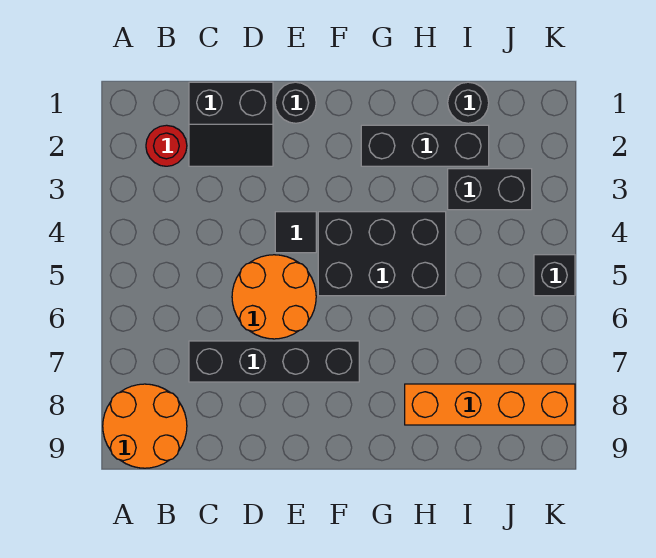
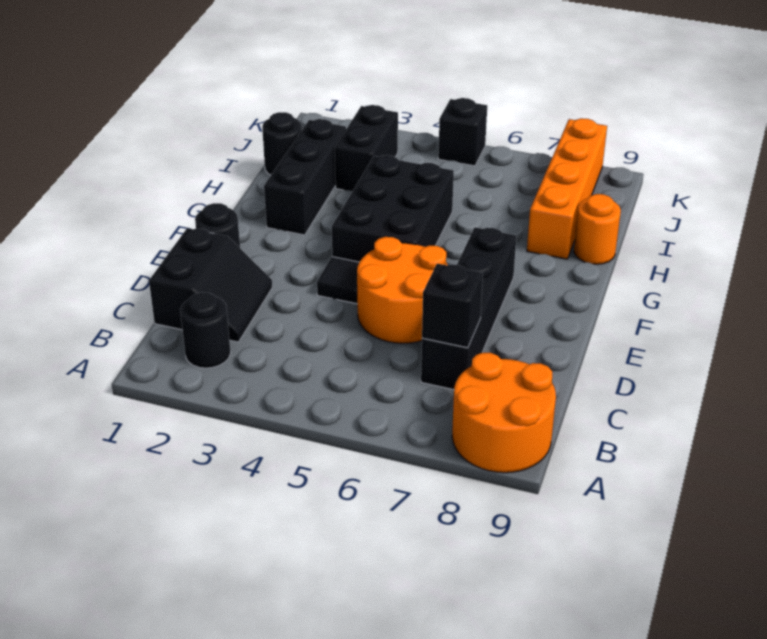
red round brick B2 level 1 -> black round brick B2 level 1
none -> black brick C7 level 2
none -> orange round brick H9 level 1

